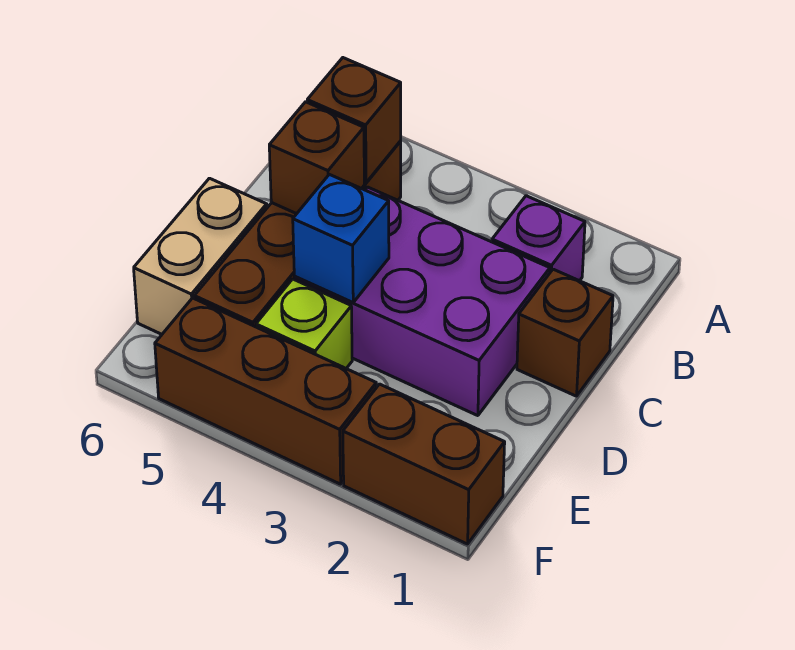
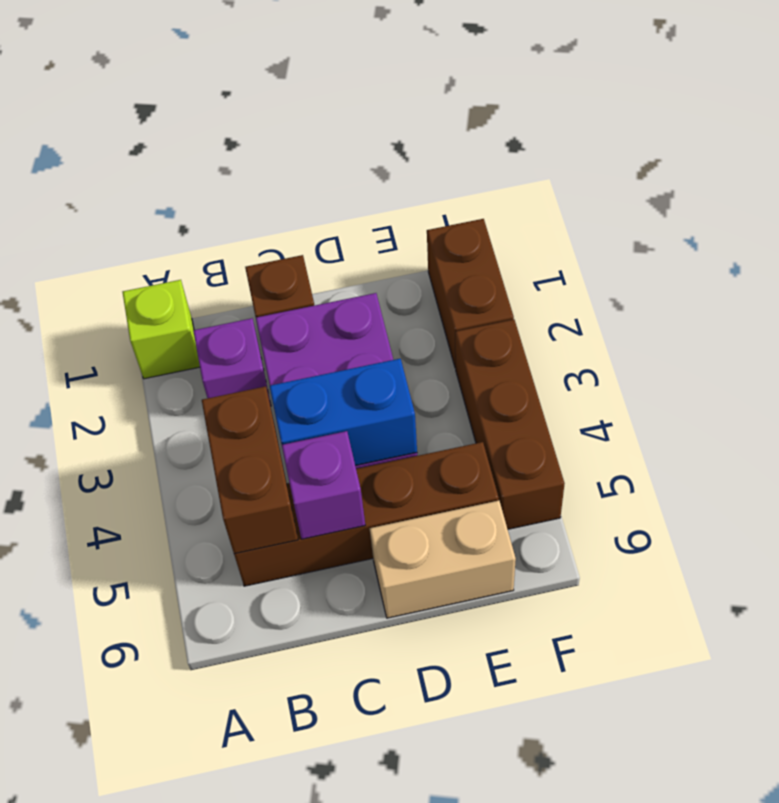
brown brick B5 level 2 -> brown brick B4:B5 level 2
brown brick C5 level 2 -> purple brick C5 level 2
blue brick D4 level 2 -> blue brick C4:D4 level 2
lime brick E4 level 1 -> lime brick A1 level 1

